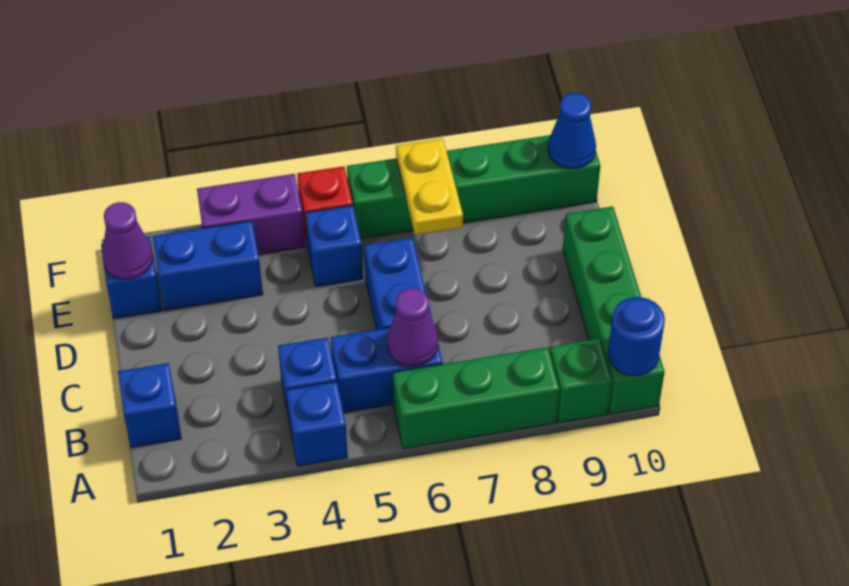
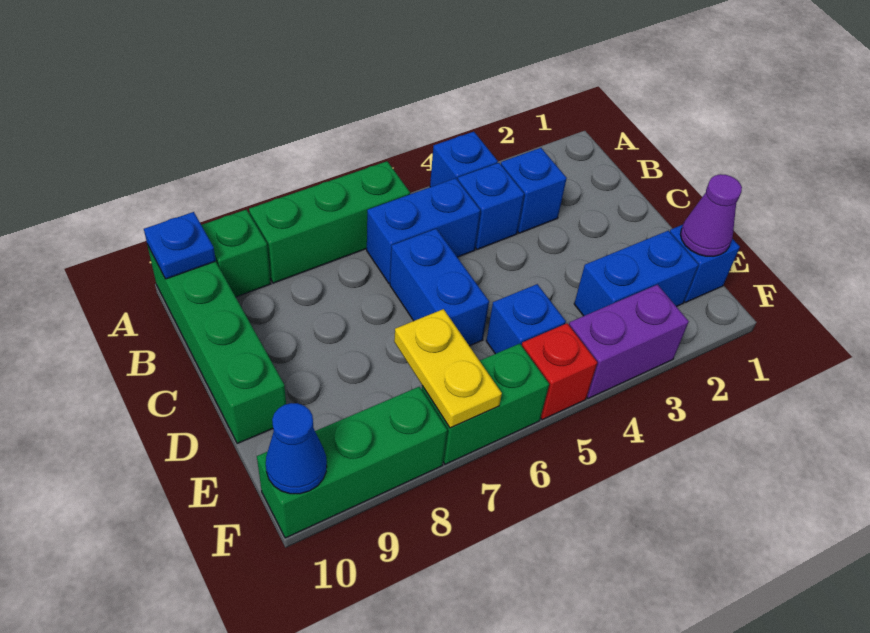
blue round brick A10 level 2 -> blue plate A10 level 2
blue brick B1 level 1 -> blue brick B3 level 1
purple cone B6 level 2 -> none

